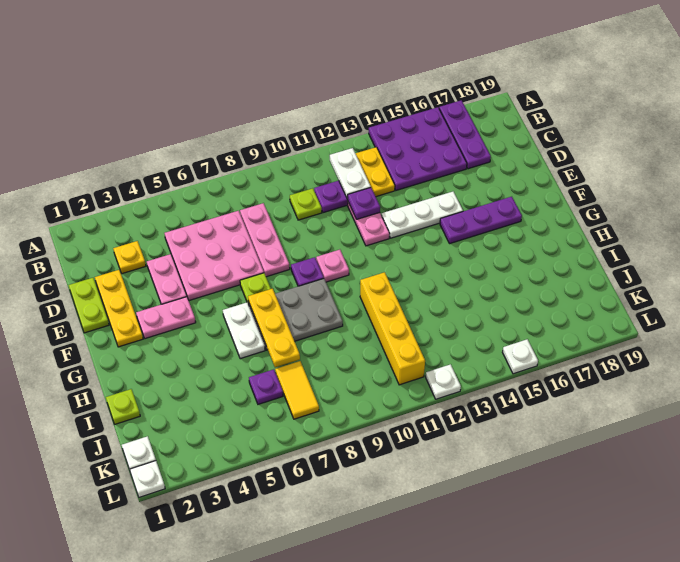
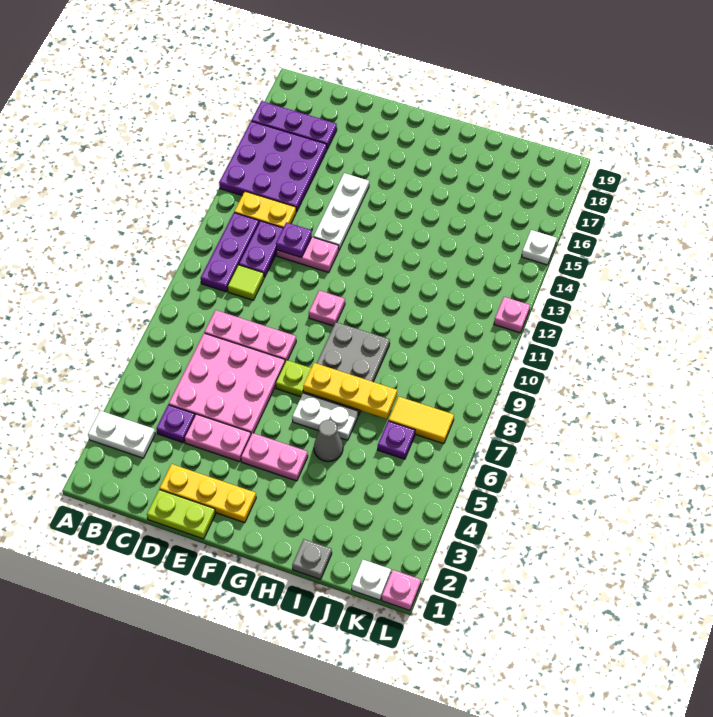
white plate B12:C12 level 2 -> white plate A3:B3 level 1
yellow plate C3 level 1 -> none
lime plate C10 level 1 -> lime tile C10 level 1
pink plate F3:F4 level 1 -> pink plate F4:G4 level 1
purple plate F9 level 1 -> purple plate C4 level 1
purple plate F15:F17 level 1 -> purple plate B10:B12 level 1
none -> grey cone H5 level 1
yellow brick H11:K11 level 1 -> none
lime plate I1 level 1 -> grey plate I1 level 1
white plate L1 level 1 -> pink plate L1 level 1
white plate L12 level 1 -> pink plate L12 level 1

